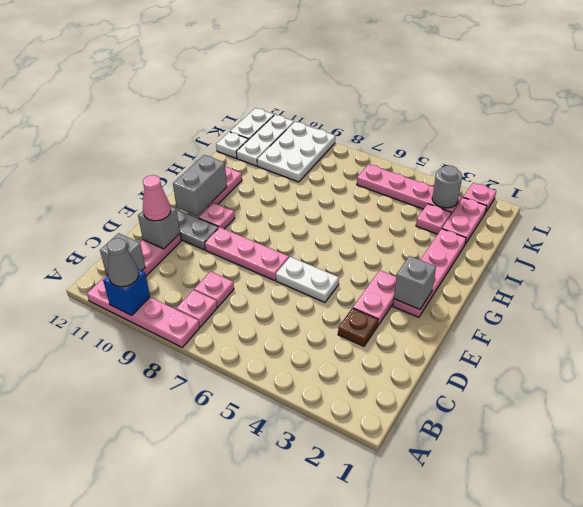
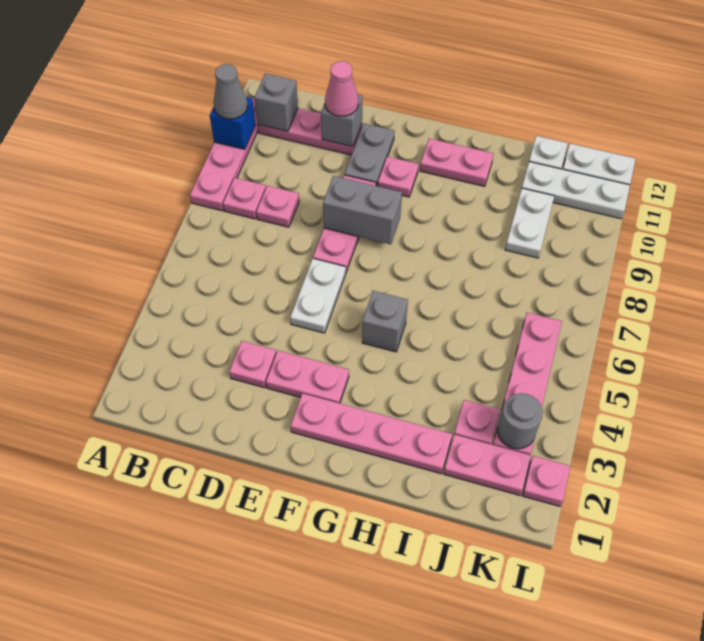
brown plate D3 level 1 -> pink plate D3 level 1
grey brick F2 level 2 -> grey brick G5 level 1
grey brick F11:G11 level 2 -> grey brick E8:F8 level 2
white plate J9:L10 level 1 -> white plate J9:J10 level 1

